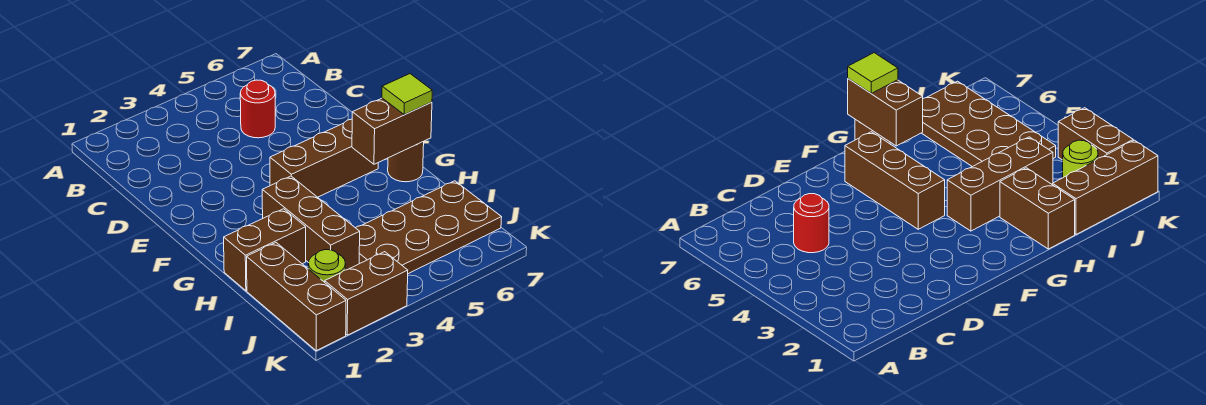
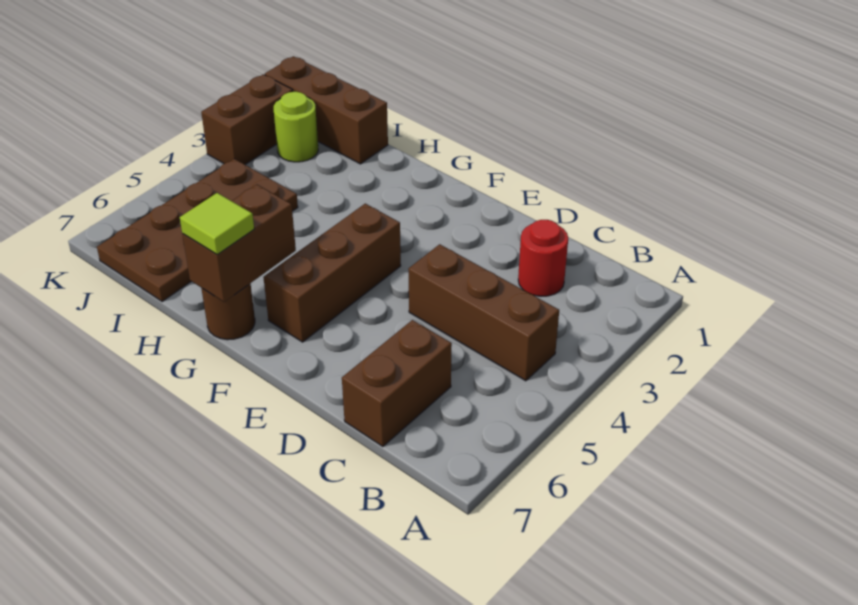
red round brick C5 level 1 -> red round brick C2 level 1
brown brick G3:I3 level 1 -> brown brick B4:D4 level 1
brown brick H1:H2 level 1 -> brown brick C6:C7 level 1

